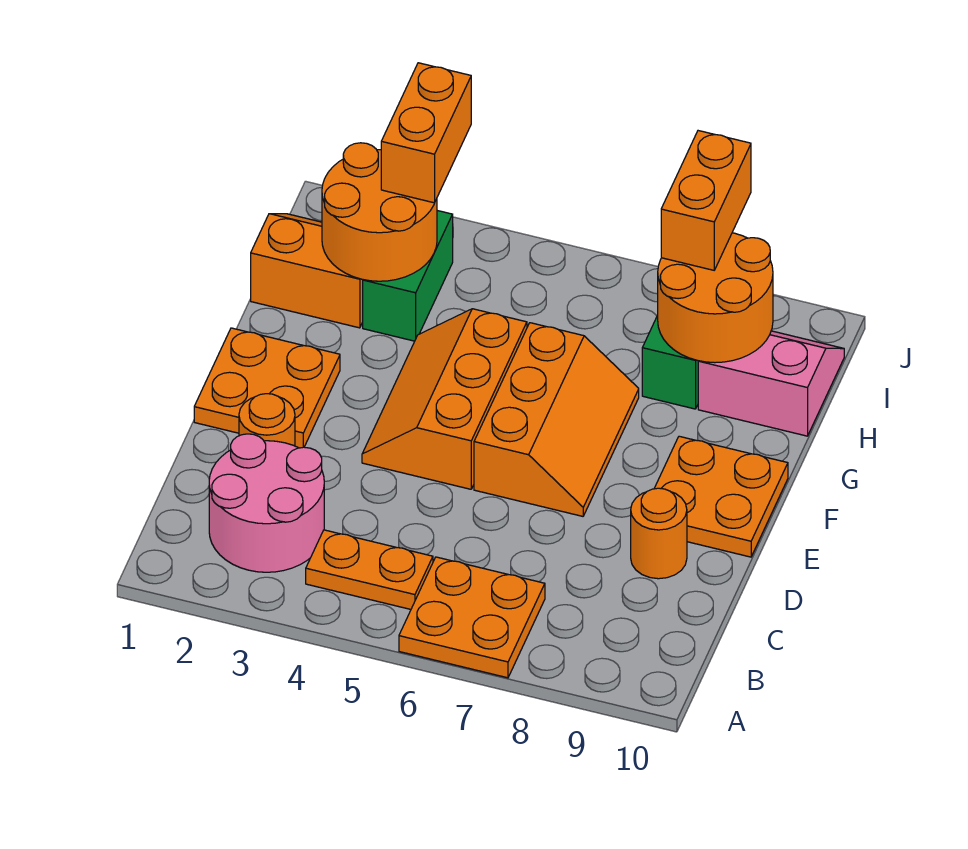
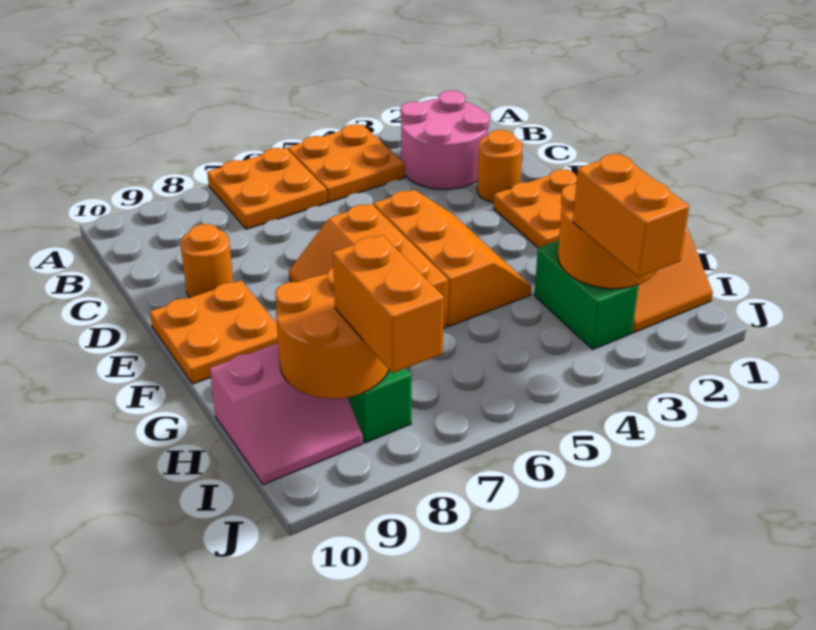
orange plate B4:B5 level 1 -> orange plate A4:B5 level 1

